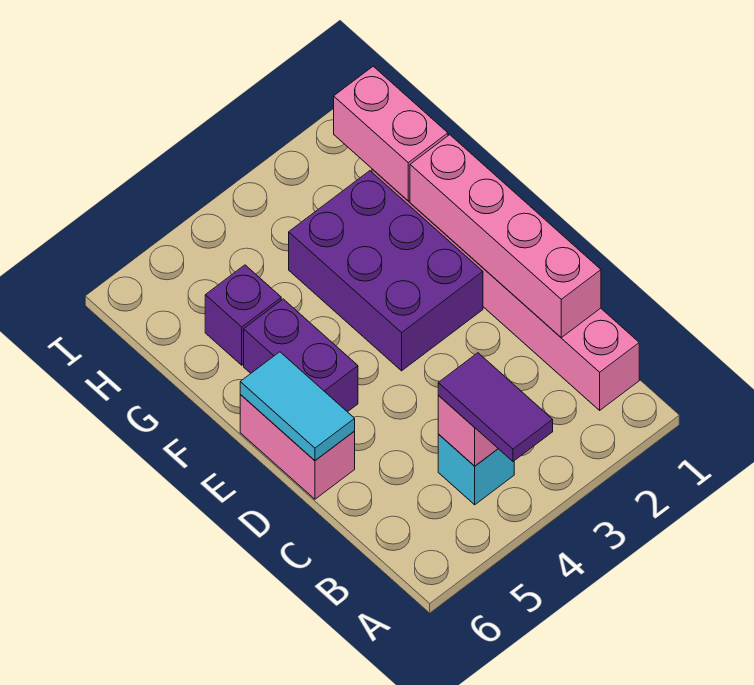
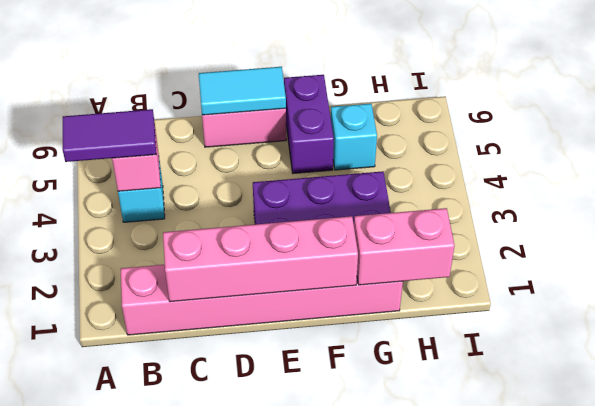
purple brick E5:F5 level 1 -> purple brick F5:F6 level 1
purple brick G5 level 1 -> cyan brick G5 level 1

